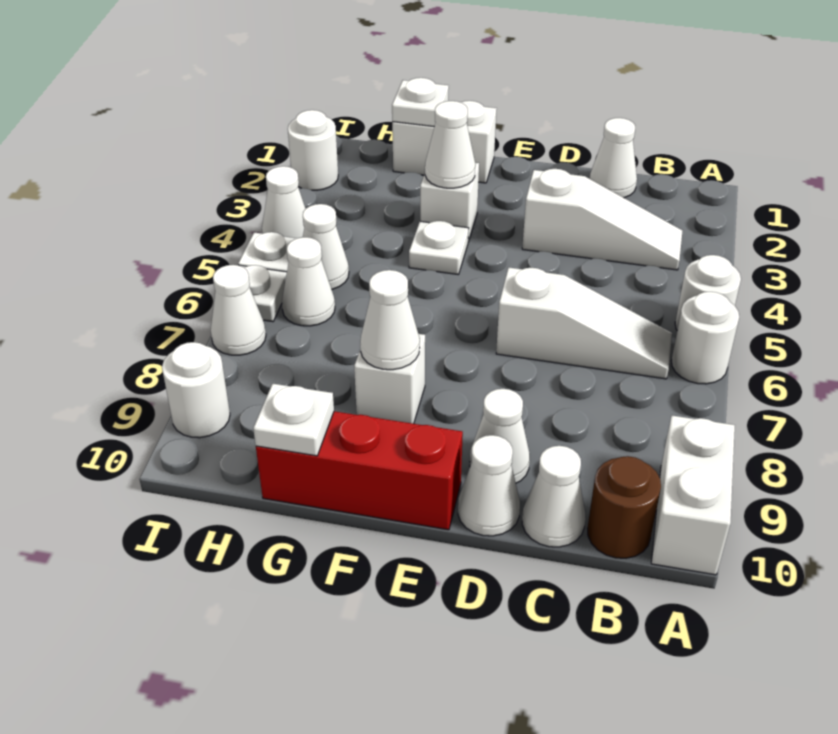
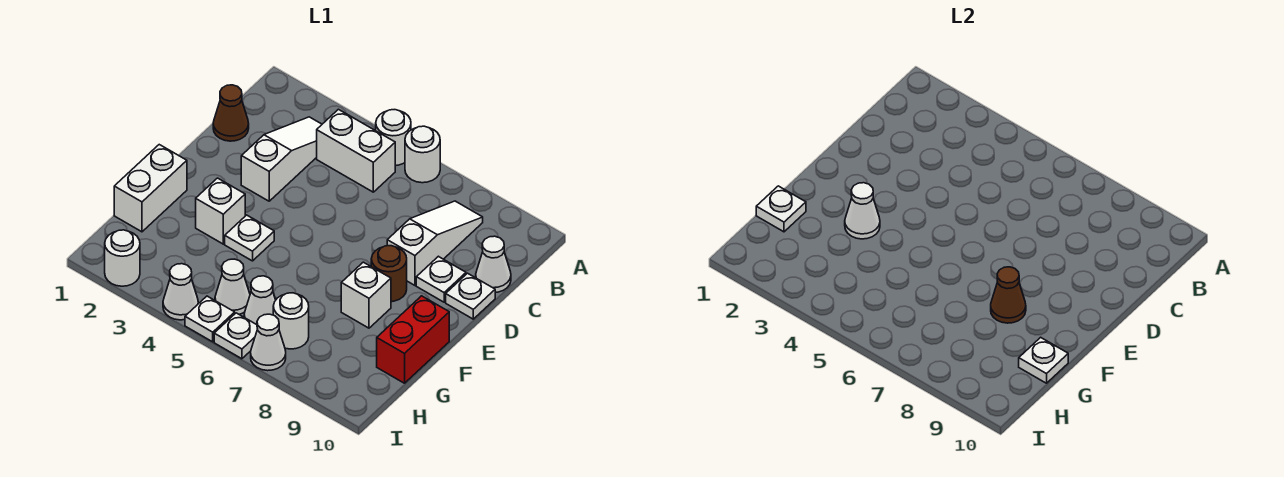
white brick A9:A10 level 1 -> white brick B4:B5 level 1
white slope B6:D6 level 1 top D -> white slope B8:D8 level 1 top D
brown round brick B10 level 1 -> brown round brick E8 level 1
white cone C1 level 1 -> brown cone C1 level 1
white cone D9 level 1 -> white plate D9 level 1
white cone D10 level 1 -> white plate D10 level 1
red brick E10:G10 level 1 -> red brick F10:G10 level 1
white cone F8 level 2 -> brown cone F8 level 2
white round brick I9 level 1 -> white round brick H7 level 1

